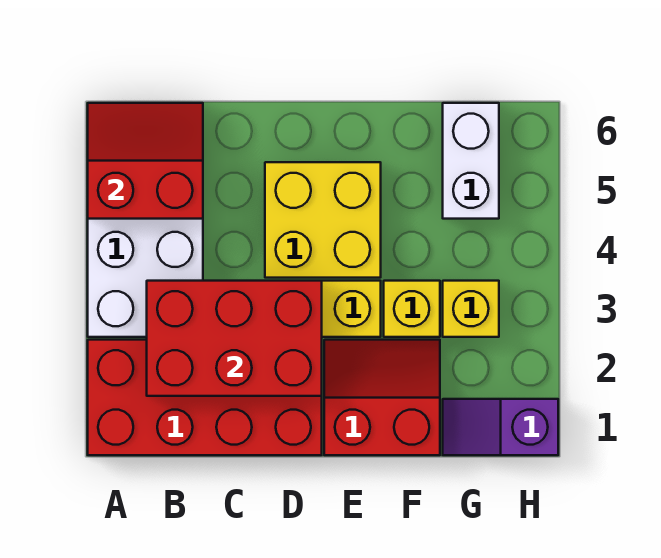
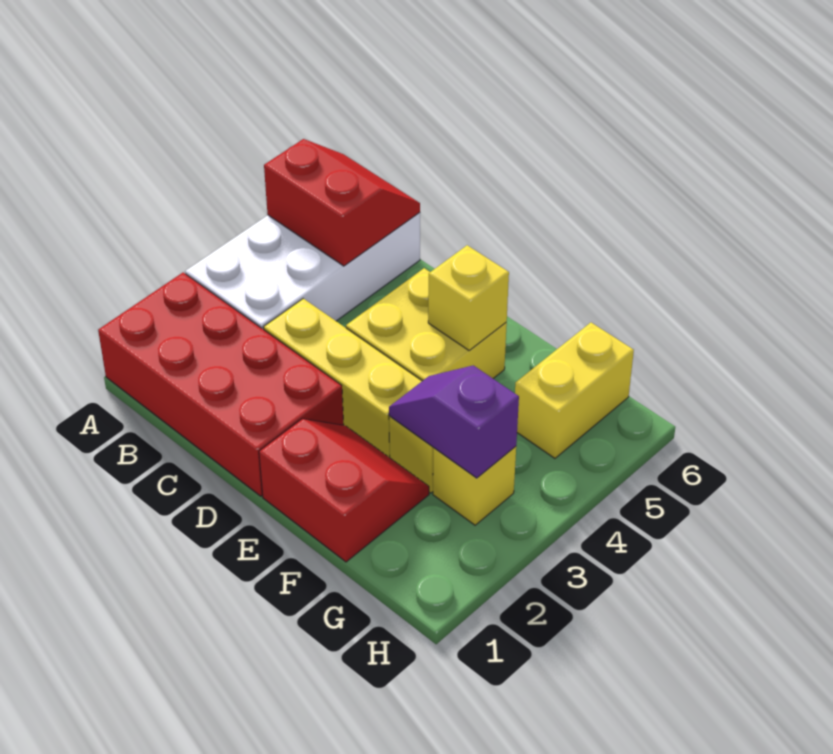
red brick B2:D3 level 2 -> none
none -> yellow brick E5 level 2
purple slope G1:H1 level 1 top H -> purple slope F3:G3 level 2 top G
white brick G5:G6 level 1 -> yellow brick G5:G6 level 1

